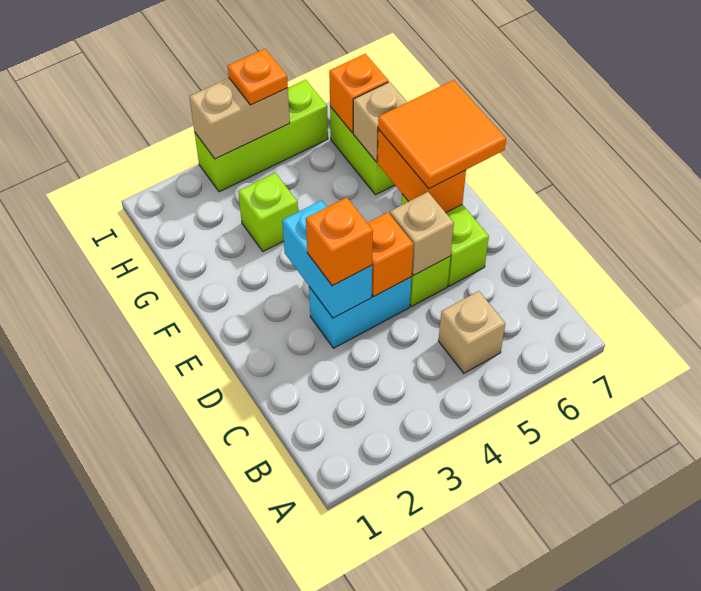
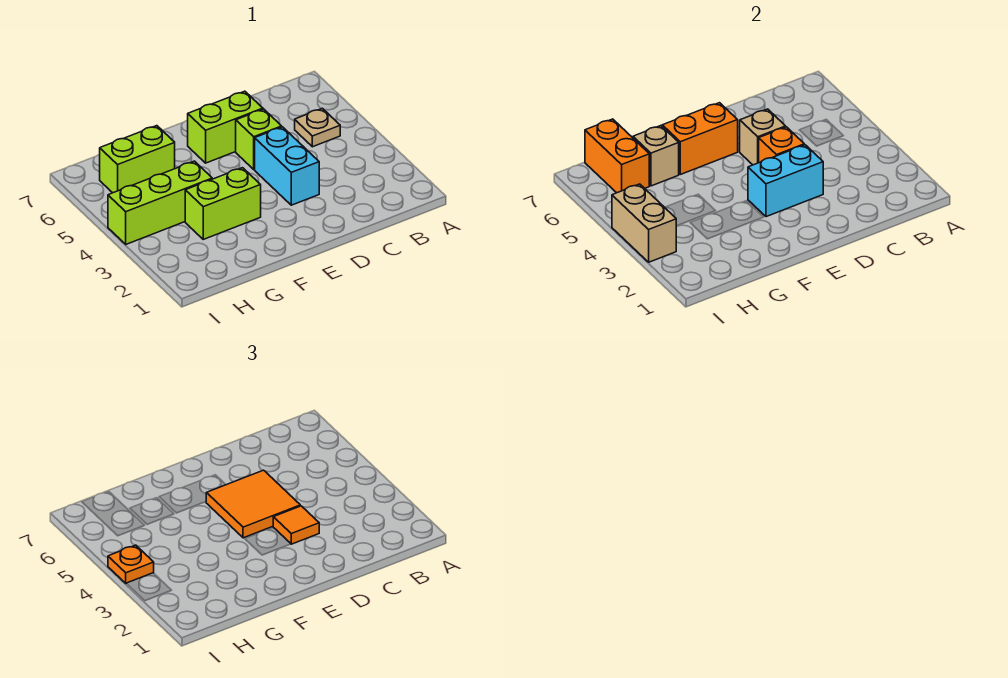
tan brick B5 level 1 -> tan plate B5 level 1
orange brick D3 level 3 -> orange tile D3 level 3
orange tile E6:F7 level 3 -> orange tile D4:E5 level 3
lime brick G3 level 1 -> lime brick F3:G3 level 1
orange brick H6 level 2 -> orange brick H6:H7 level 2
lime brick I3:I5 level 1 -> lime brick G4:I4 level 1

